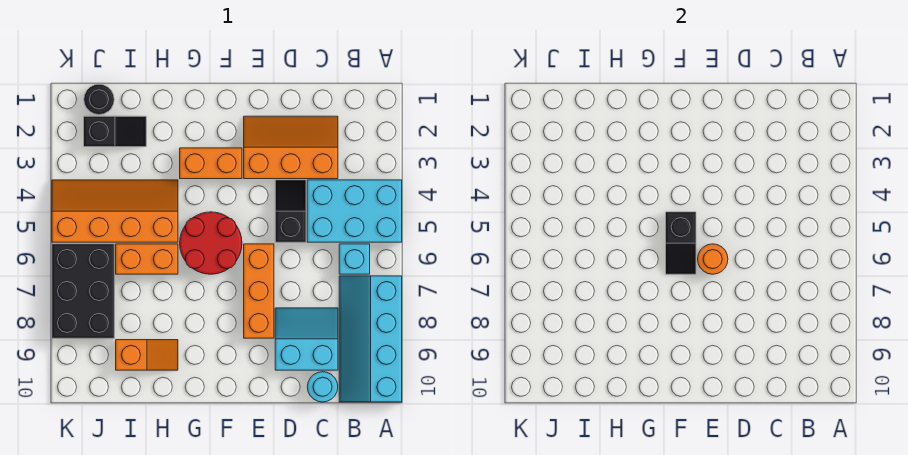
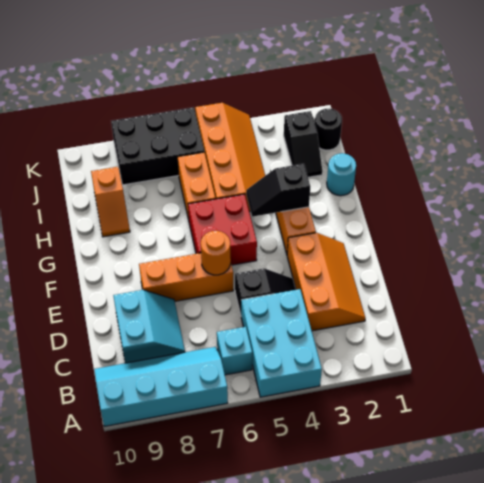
cyan round brick C10 level 1 -> cyan round brick H1 level 1
red round brick F5:G6 level 1 -> red brick F5:G6 level 1
black slope F5:F6 level 2 top 5 -> black slope G3:G4 level 2 top 3

